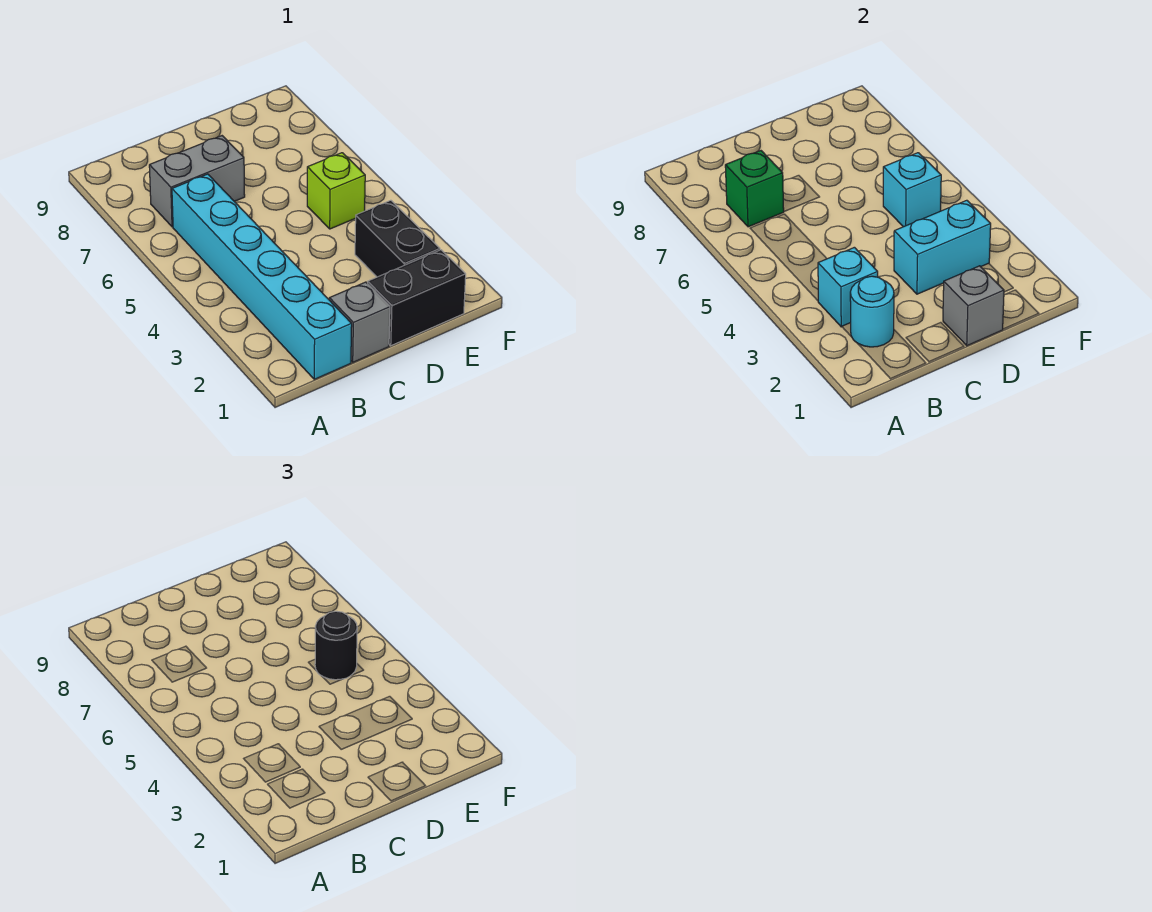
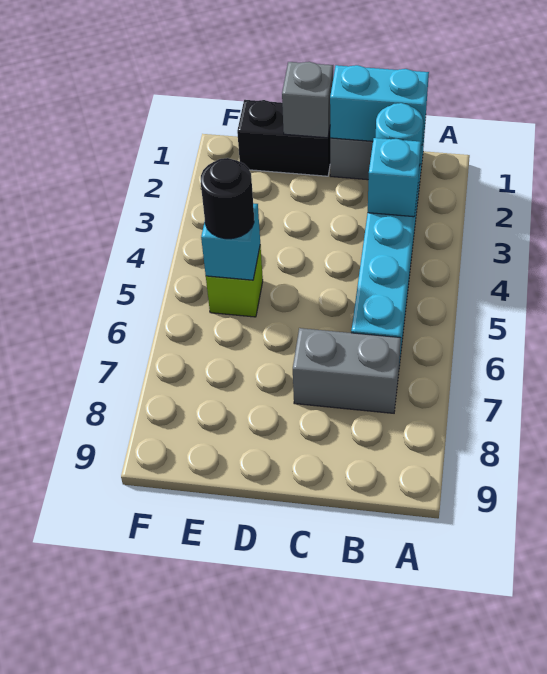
green brick B7 level 2 -> none
cyan brick D3:E3 level 2 -> cyan brick B1:C1 level 2
black brick E2:E3 level 1 -> none

